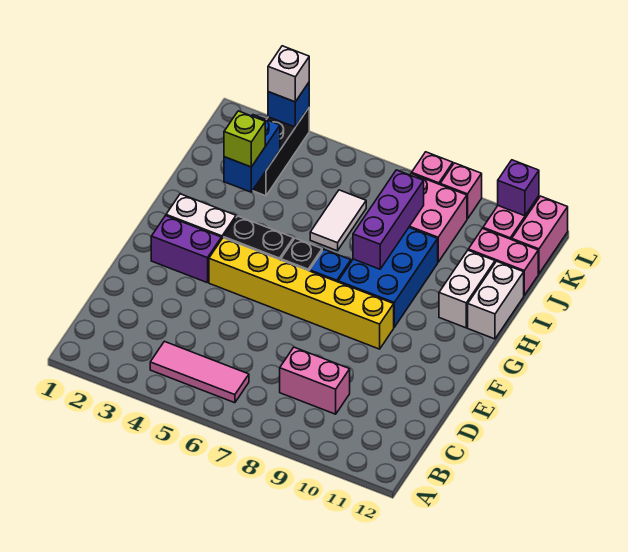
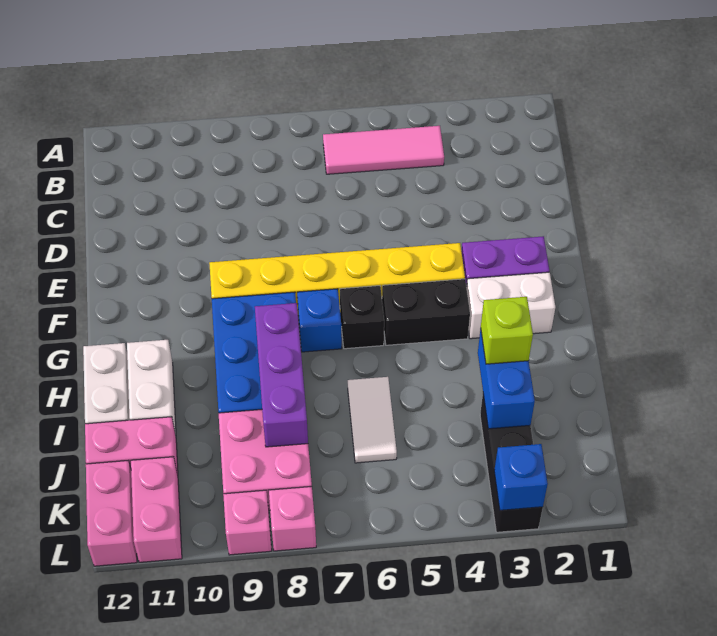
pink brick C8:C9 level 1 -> none
white brick L3 level 3 -> none
purple brick L11 level 2 -> none

